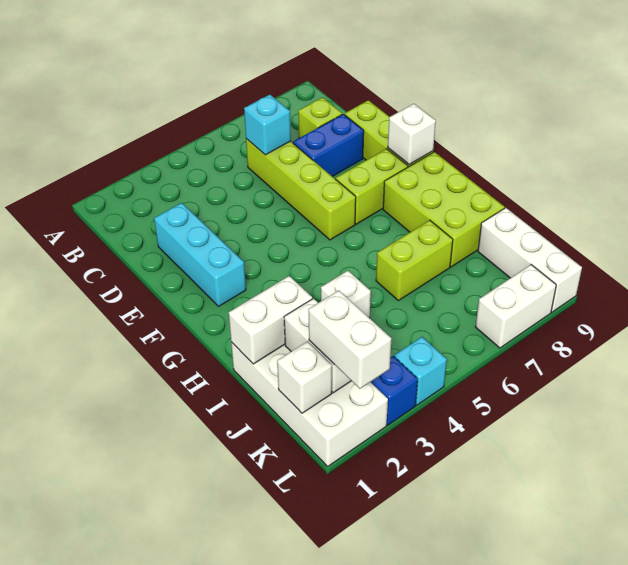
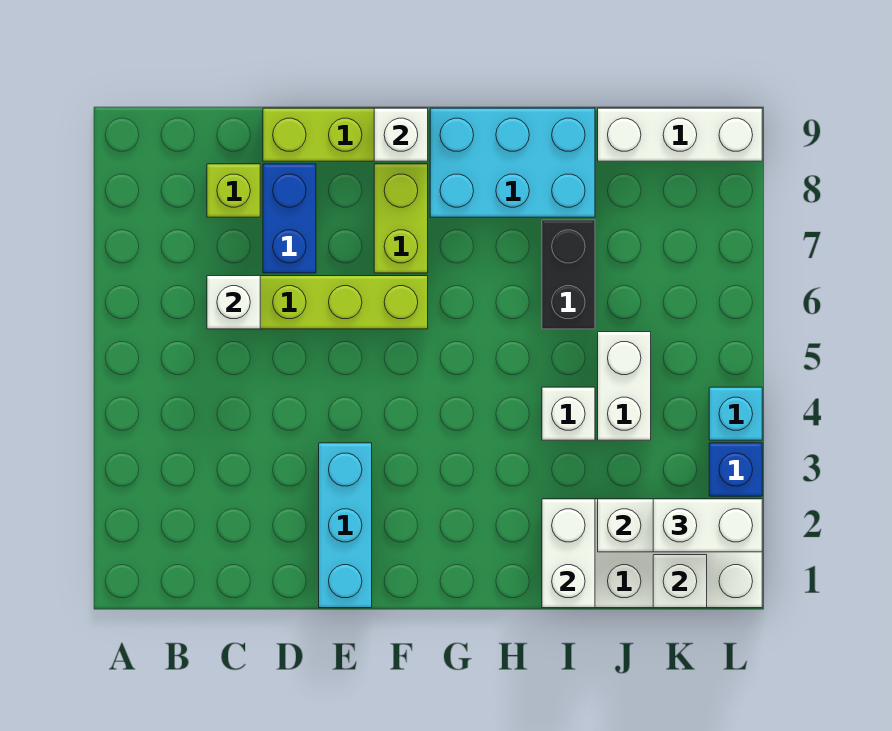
cyan brick C6 level 2 -> white brick C6 level 2
cyan brick D2:F2 level 1 -> cyan brick E1:E3 level 1
lime brick G8:I9 level 1 -> cyan brick G8:I9 level 1
lime brick I6:I7 level 1 -> black brick I6:I7 level 1
white brick L7:L8 level 1 -> white brick J4:J5 level 1

